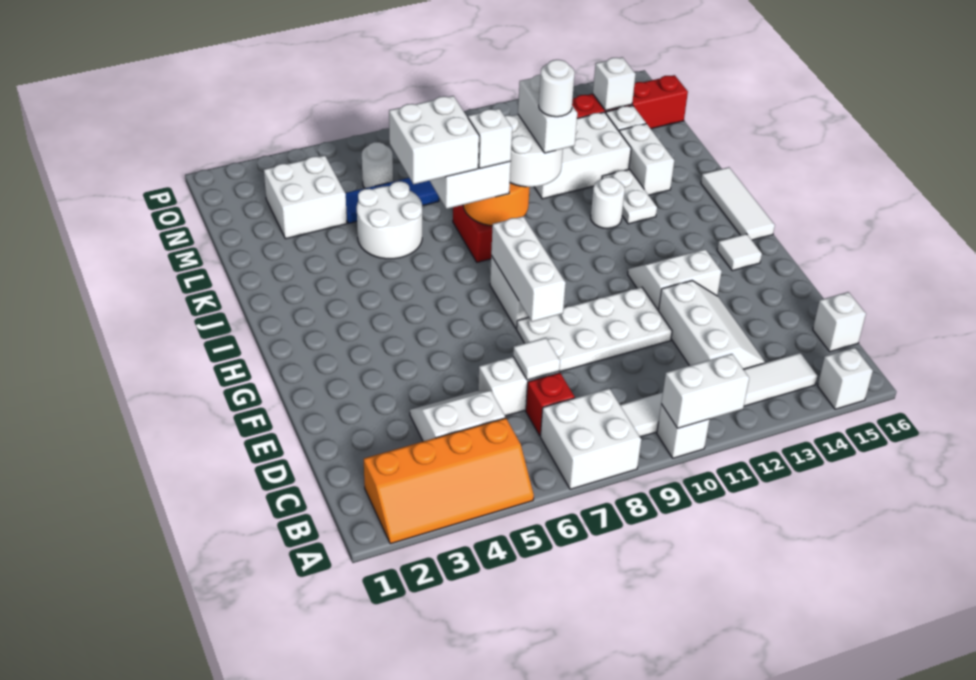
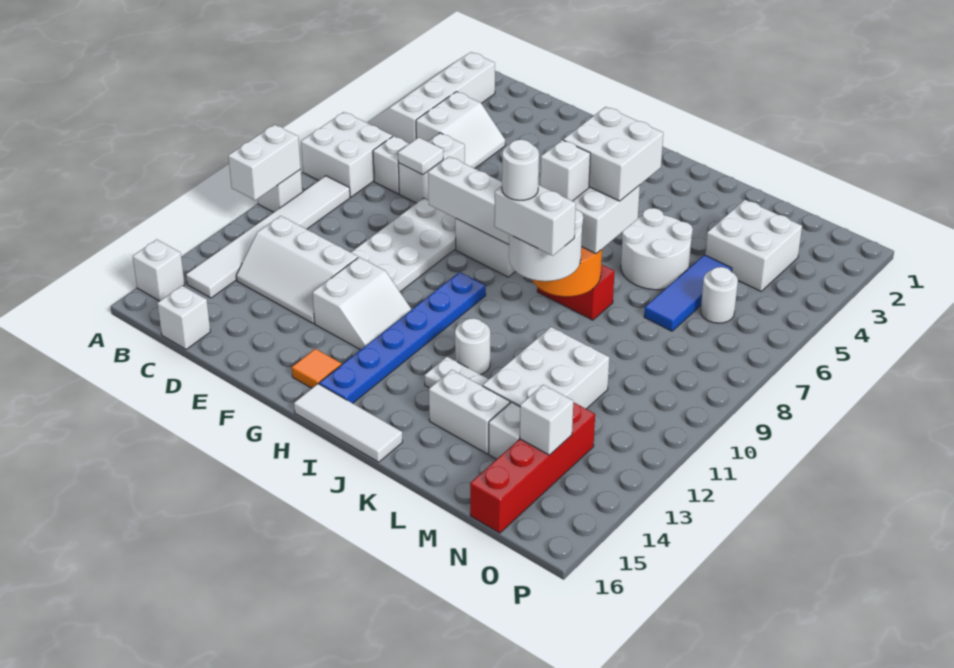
orange slope A2:B5 level 1 top B -> white slope A2:B5 level 1 top B
red brick C7 level 1 -> white brick C7 level 1
white tile G15 level 1 -> orange tile G15 level 1
none -> blue plate H10:H15 level 1

